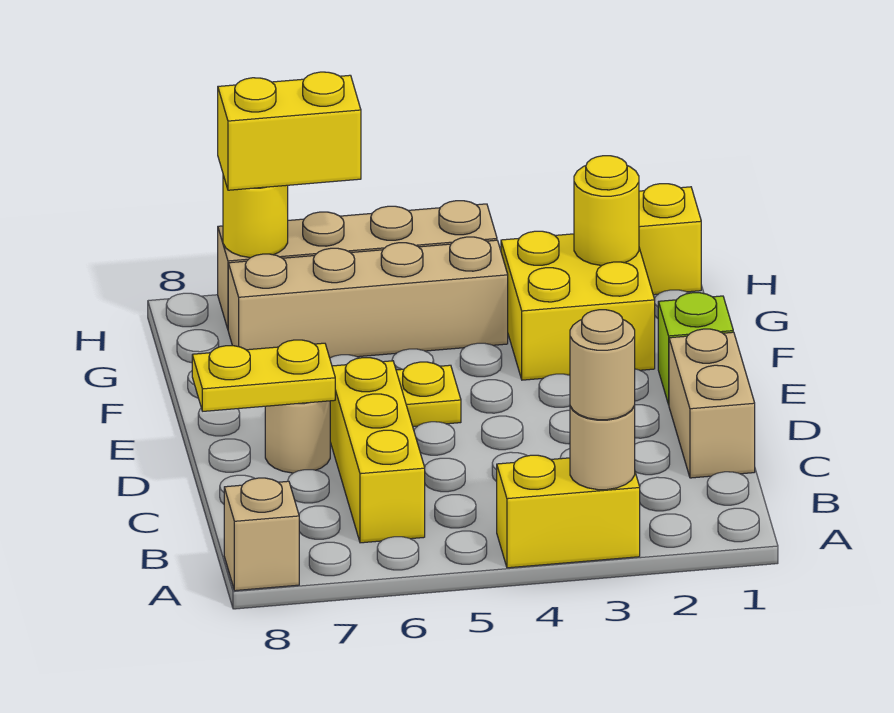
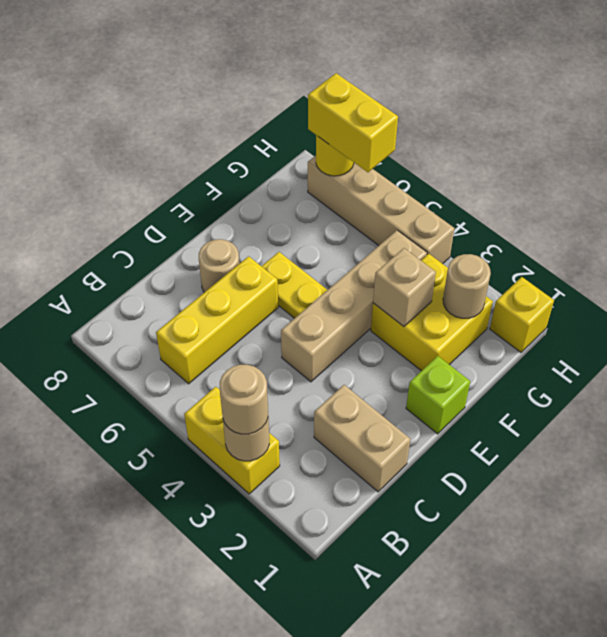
tan brick A8 level 1 -> tan brick F3 level 2
tan brick C1:D1 level 1 -> tan brick C1:C2 level 1
yellow plate D7:D8 level 2 -> none
yellow round brick G2 level 2 -> tan round brick G2 level 2
tan brick G4:G7 level 1 -> tan brick D4:G4 level 1

